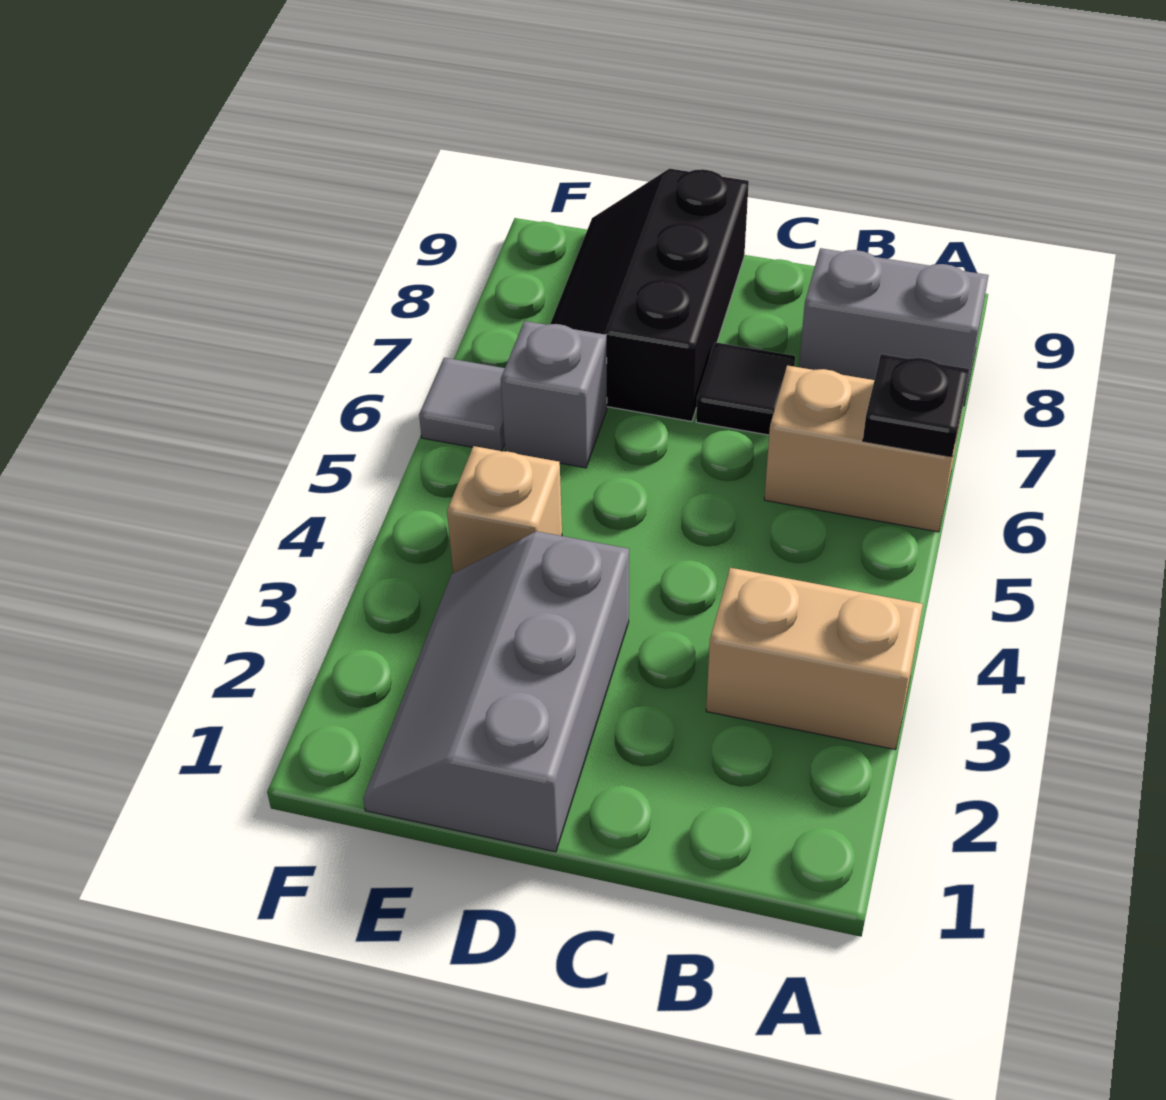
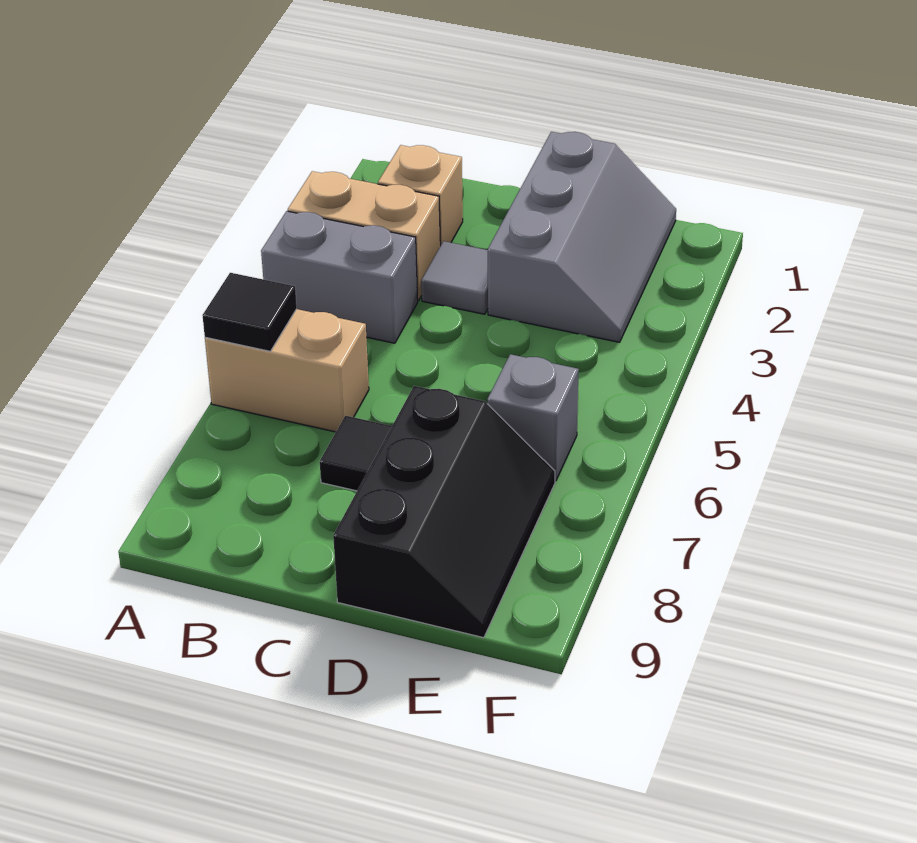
black plate A6 level 2 -> black tile A6 level 2
grey brick A8:B8 level 1 -> grey brick A4:B4 level 1
tan brick E4 level 1 -> tan brick B2 level 1
grey tile F6 level 1 -> grey tile C3 level 1

